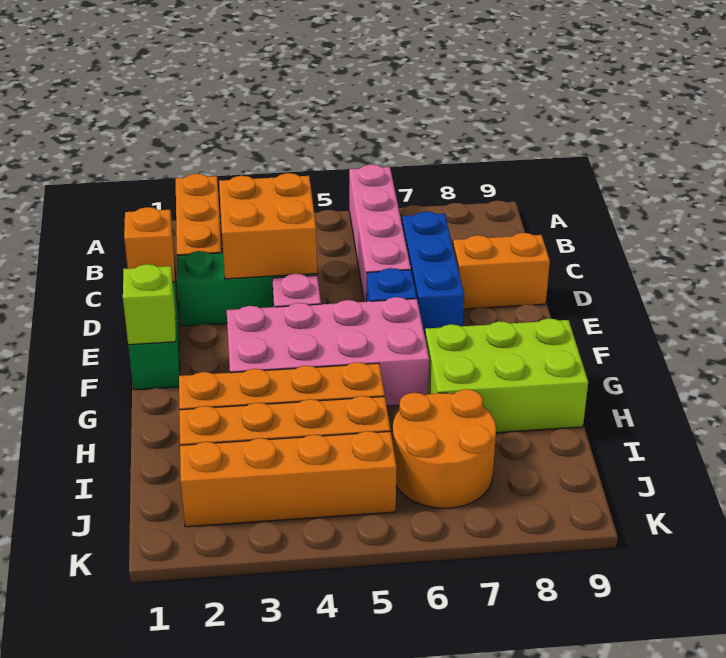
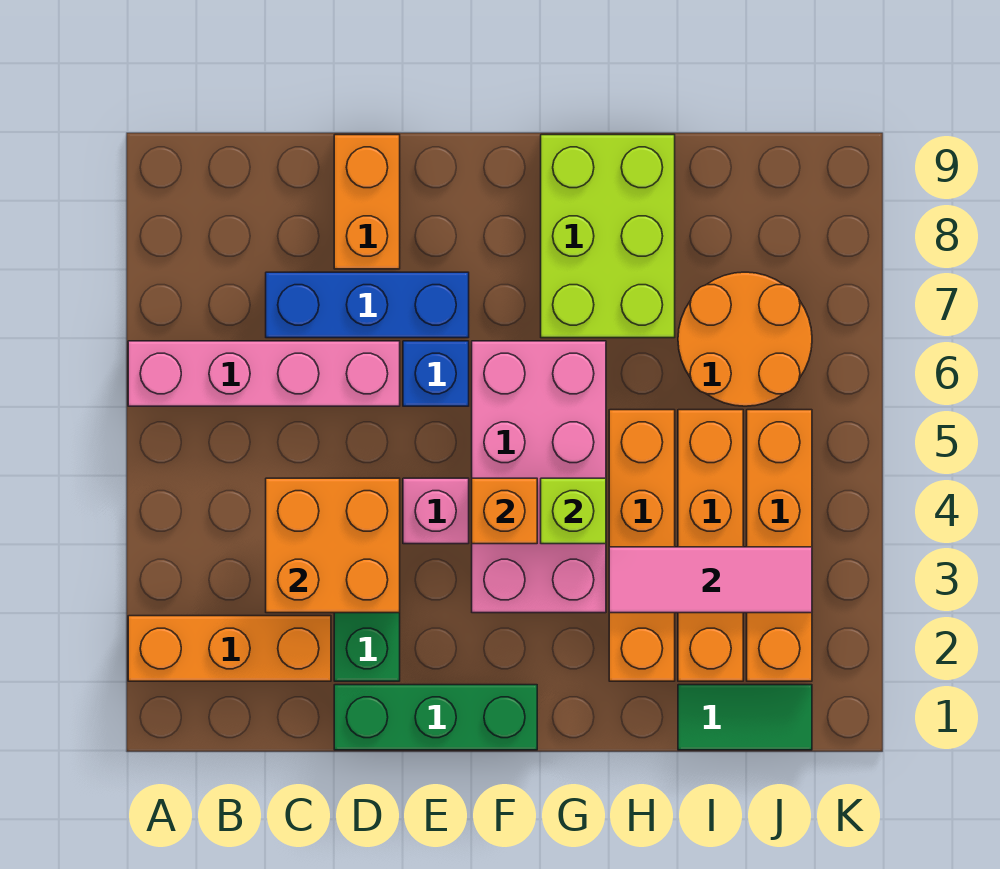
orange brick D1 level 2 -> orange brick F4 level 2
lime brick F1 level 2 -> lime brick G4 level 2
none -> pink tile H3:J3 level 2
none -> green tile I1:J1 level 1

